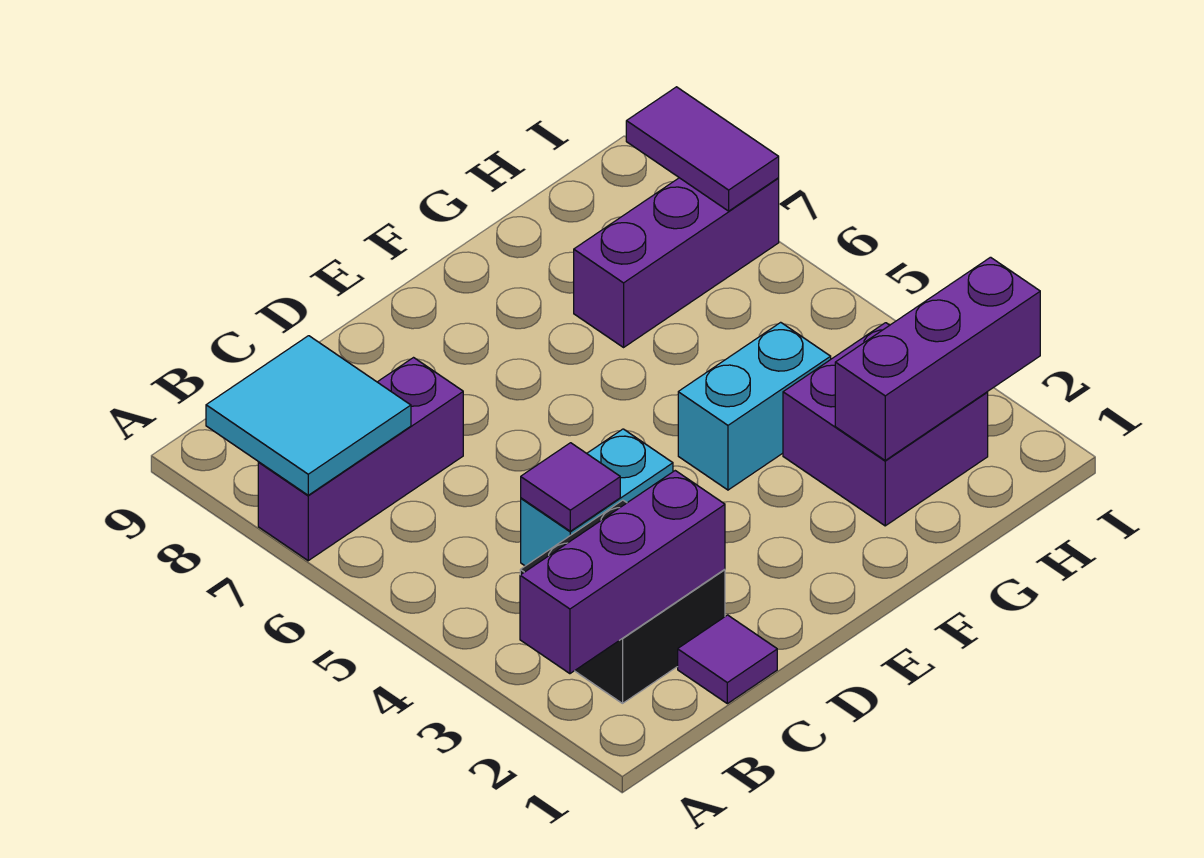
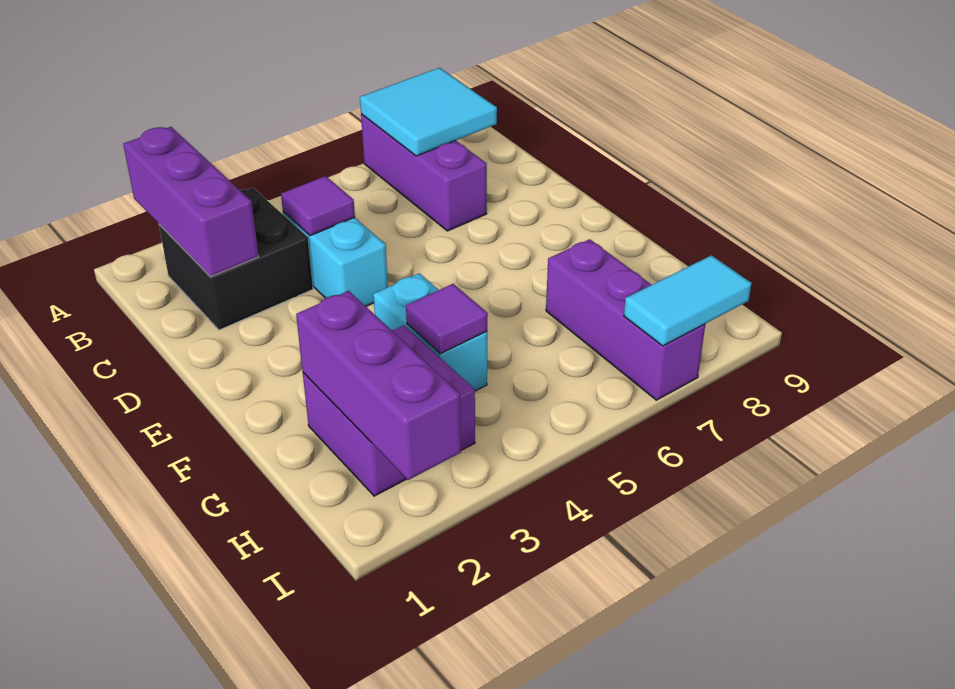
purple tile C1 level 1 -> purple tile G4 level 2
purple tile I7:I8 level 2 -> cyan tile I7:I8 level 2

